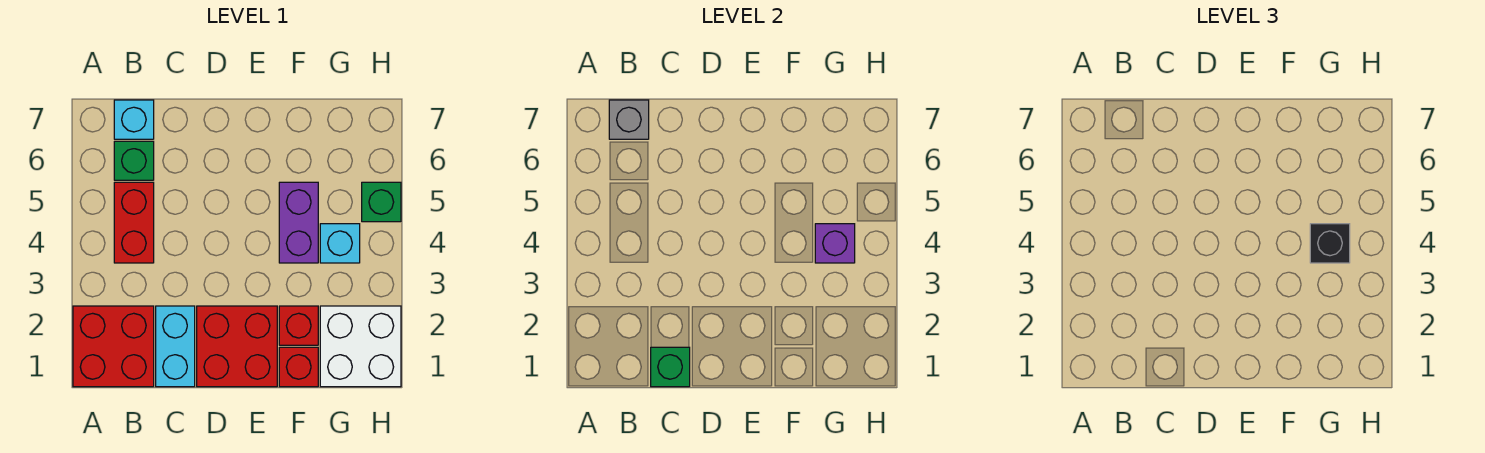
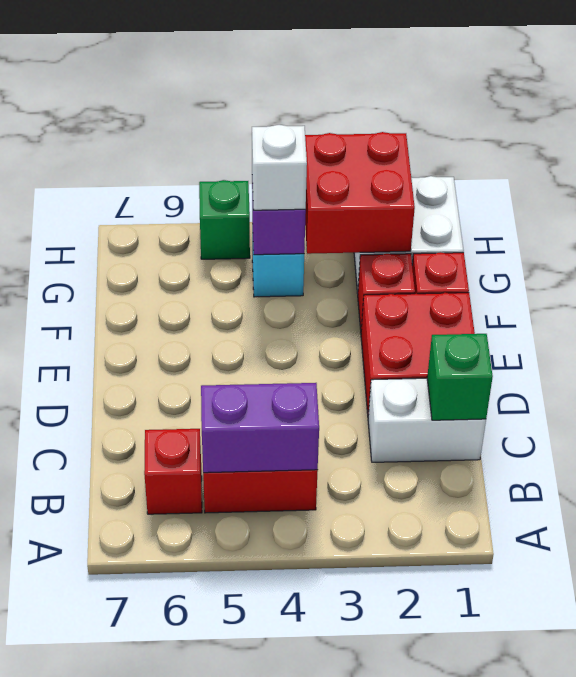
red brick A1:B2 level 1 -> red brick G2:H3 level 2
green brick B6 level 1 -> red brick B6 level 1
cyan brick B7 level 1 -> none
grey brick B7 level 2 -> none
cyan brick C1:C2 level 1 -> white brick C1:C2 level 1
purple brick F4:F5 level 1 -> purple brick B4:B5 level 2
black brick G4 level 3 -> white brick G4 level 3

